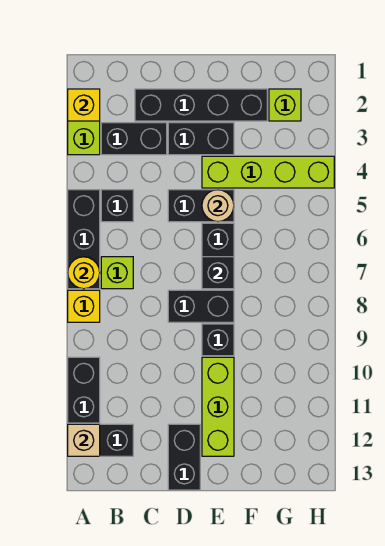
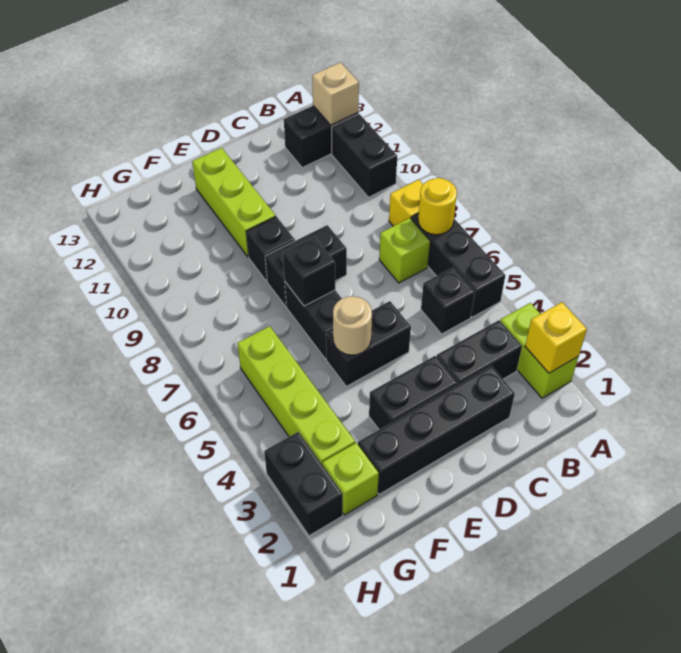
black brick D12:D13 level 1 -> black brick H2:H3 level 1
lime brick E4:H4 level 1 -> lime brick G3:G6 level 1

